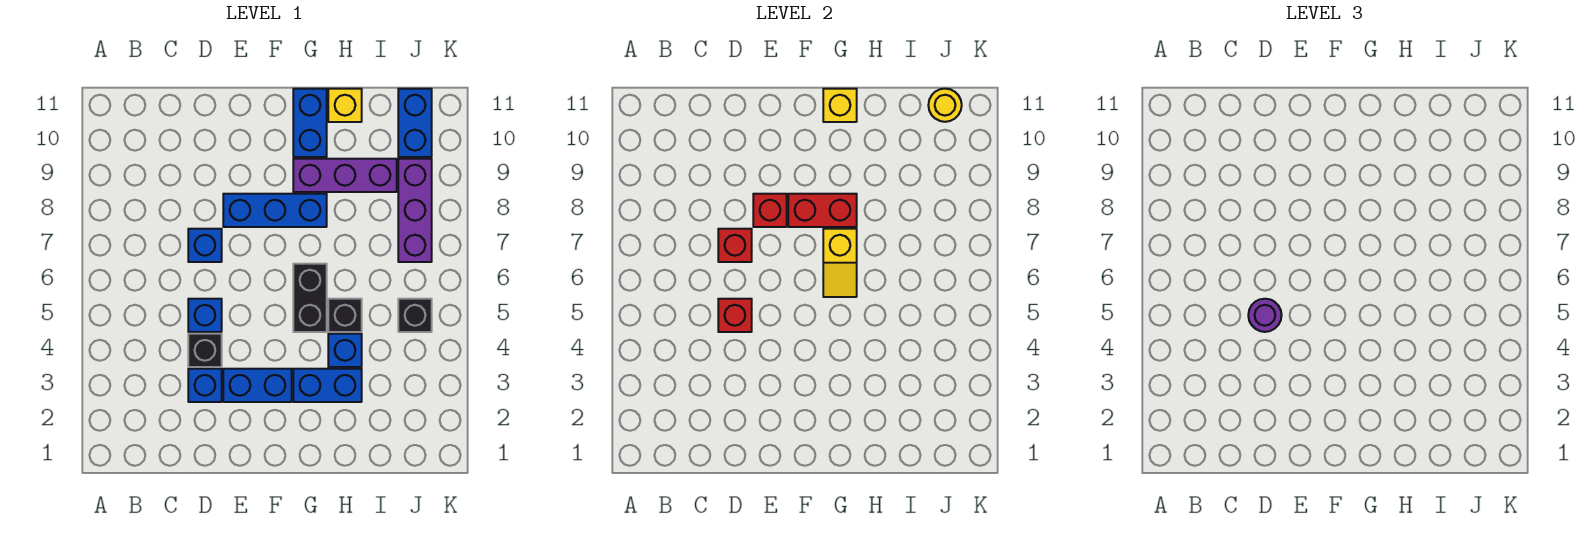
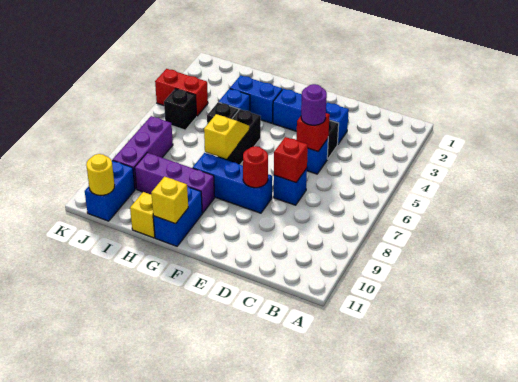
red brick E8 level 2 -> red round brick E8 level 2
red brick F8:G8 level 2 -> red brick J4:K4 level 1

